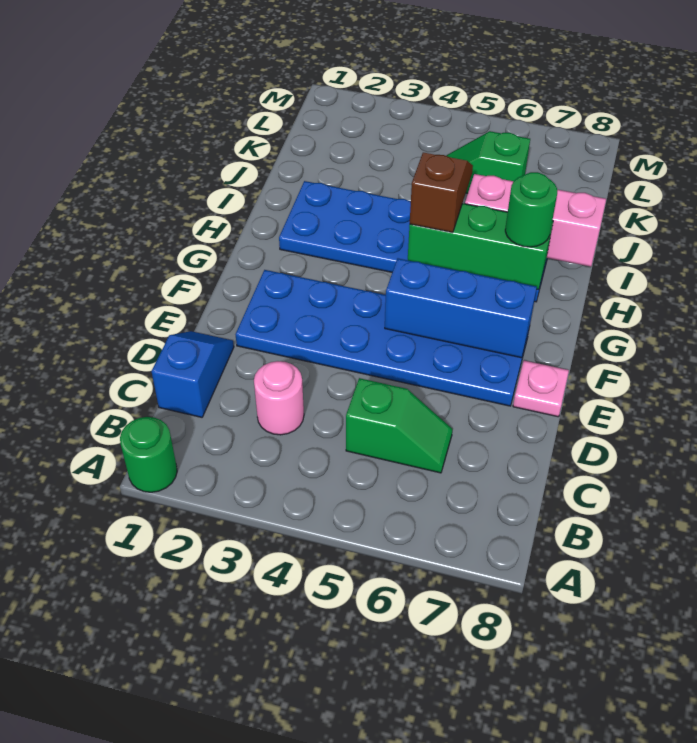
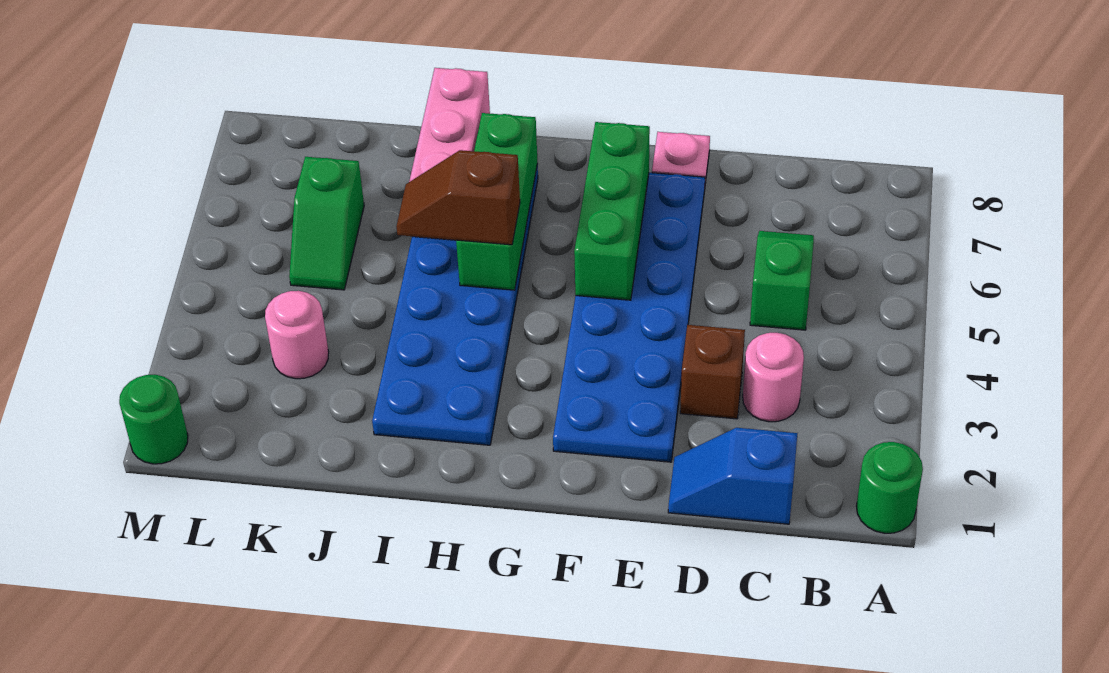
none -> brown brick D3 level 1
blue brick F5:F7 level 2 -> green brick F5:F7 level 2
green round brick H7 level 3 -> green round brick M1 level 1
none -> pink round brick K3 level 1

